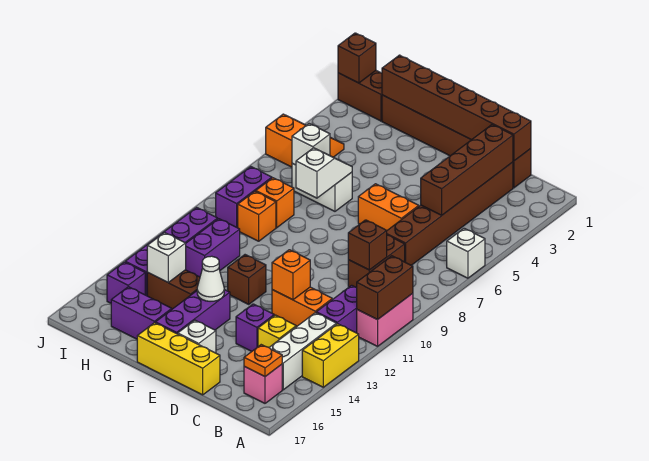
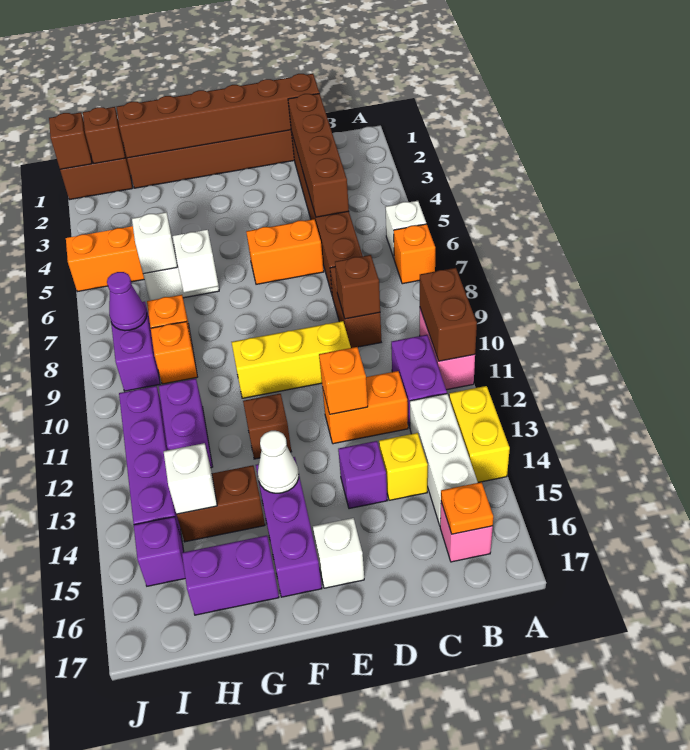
none -> orange brick A7 level 1
yellow brick D17:F17 level 1 -> yellow brick D10:F10 level 1
none -> brown brick I1 level 2
none -> purple cone I8 level 2

